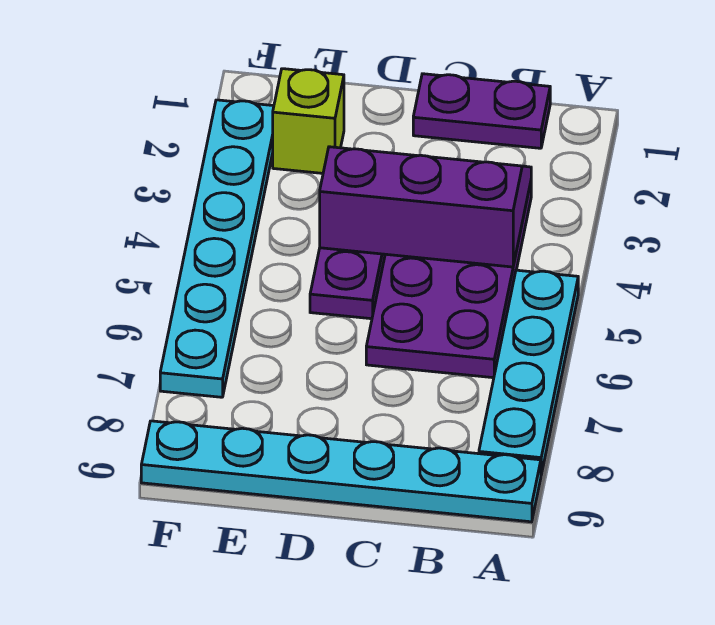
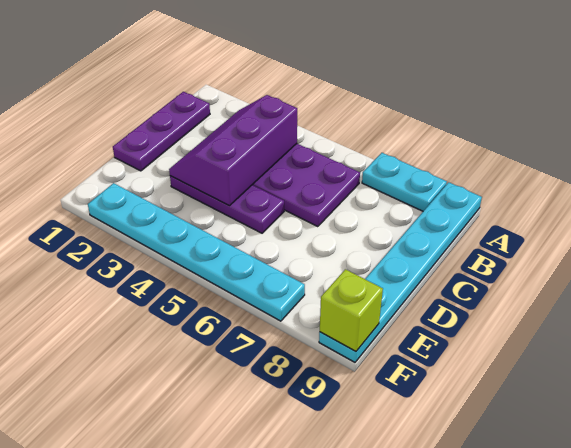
cyan plate A5:A8 level 1 -> cyan plate A7:A8 level 1
purple plate B1:C1 level 1 -> purple plate B1:D1 level 1
lime brick E2 level 1 -> lime brick F9 level 2

